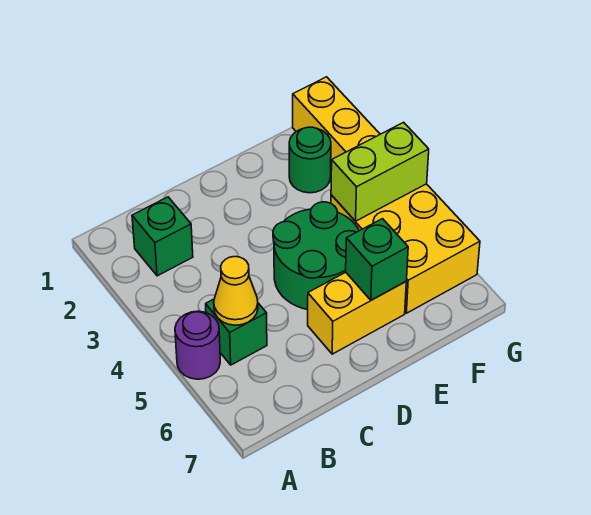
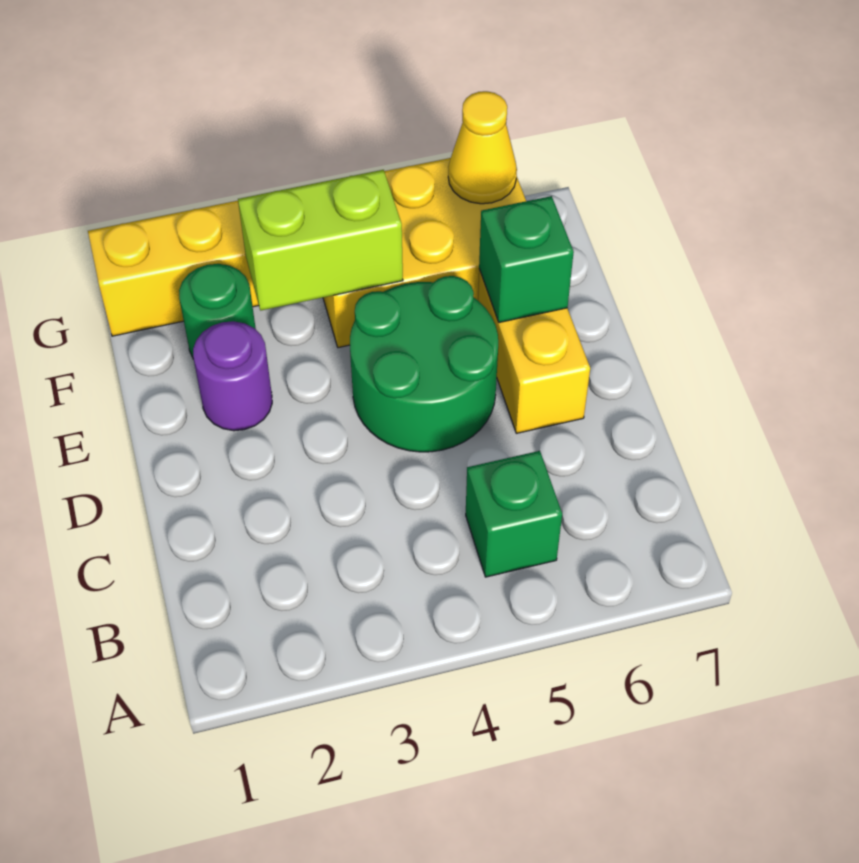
purple round brick A5 level 1 -> purple round brick E2 level 1
green brick B2 level 1 -> none
yellow cone B5 level 2 -> yellow cone G6 level 2
lime brick F4:G4 level 2 -> lime brick F3:F4 level 2

